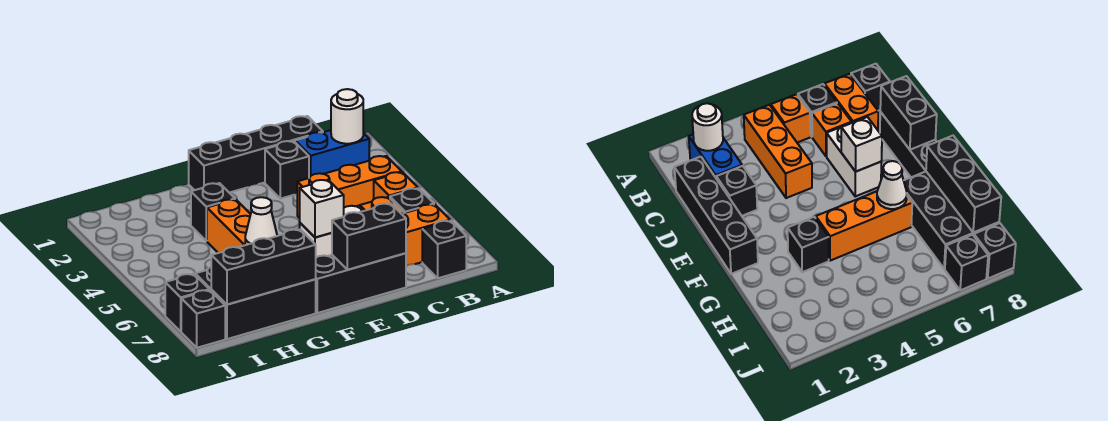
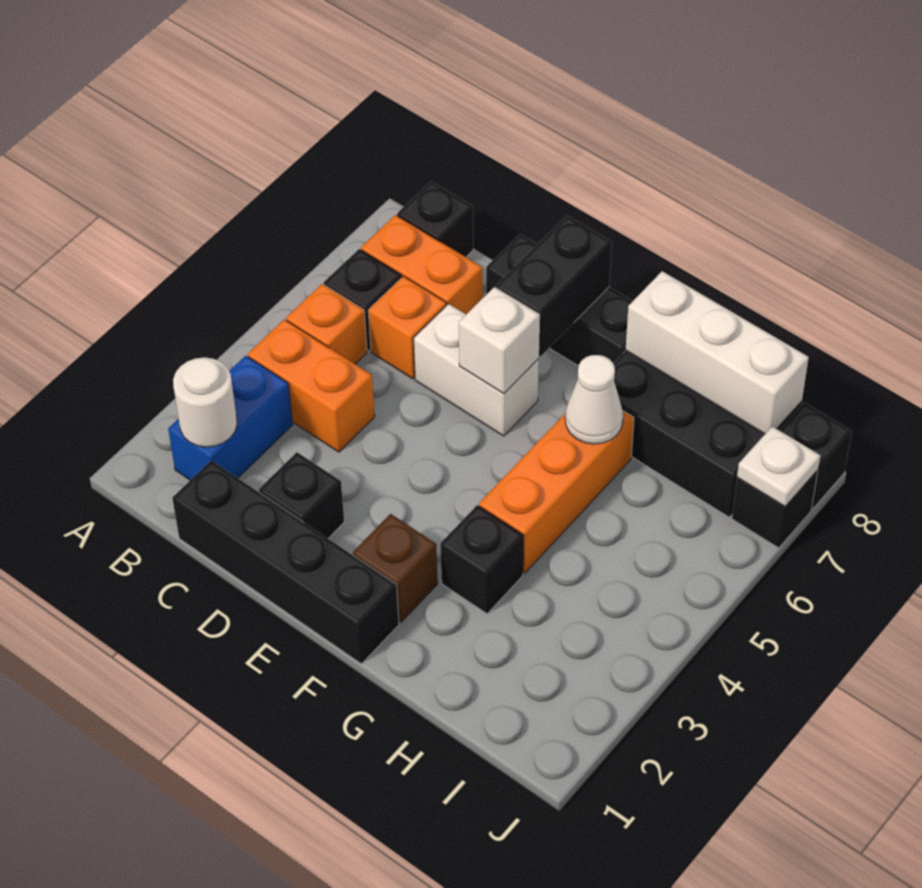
blue brick B2:C2 level 1 -> blue brick B2:B3 level 1
orange brick B4:D4 level 1 -> orange brick B4:C4 level 1
black brick D8:E8 level 2 -> black brick E7:E8 level 2
none -> brown brick F2 level 1
black brick G8:I8 level 2 -> white brick G8:I8 level 2
none -> white plate J7 level 2

